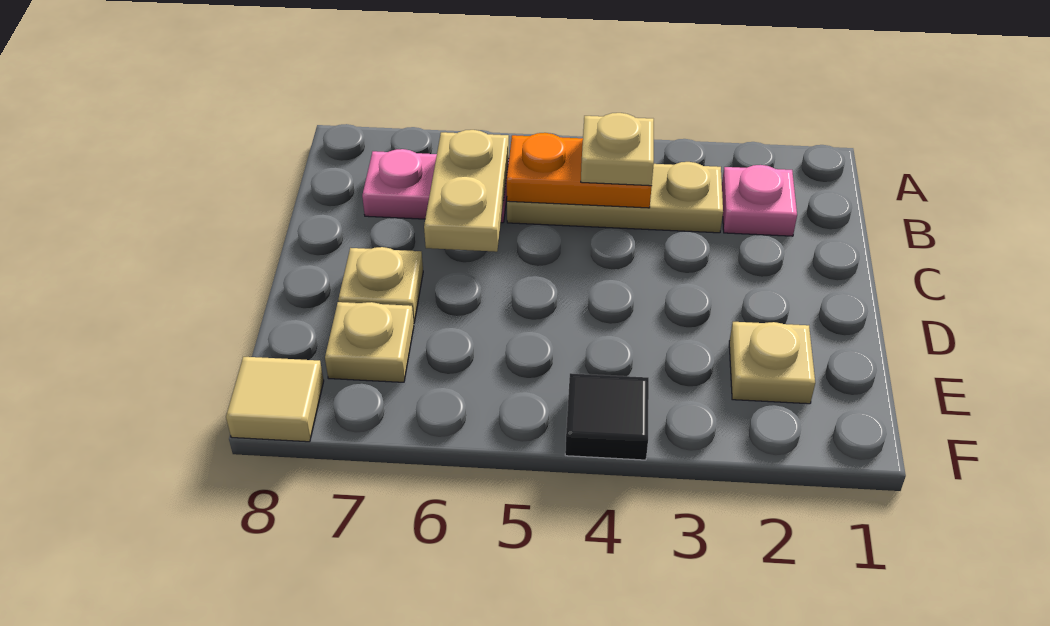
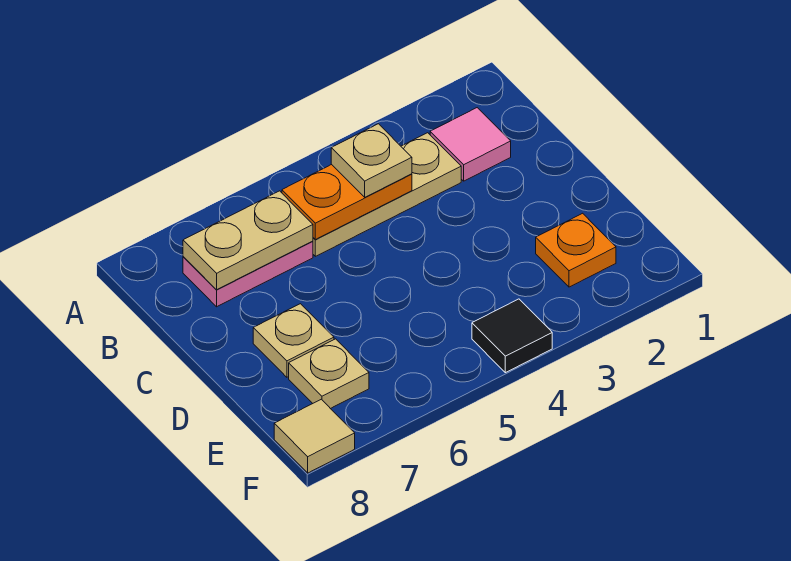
pink plate B2 level 1 -> pink tile B2 level 1
tan plate B6:C6 level 2 -> tan plate B6:B7 level 2
tan plate E2 level 1 -> orange plate E2 level 1

